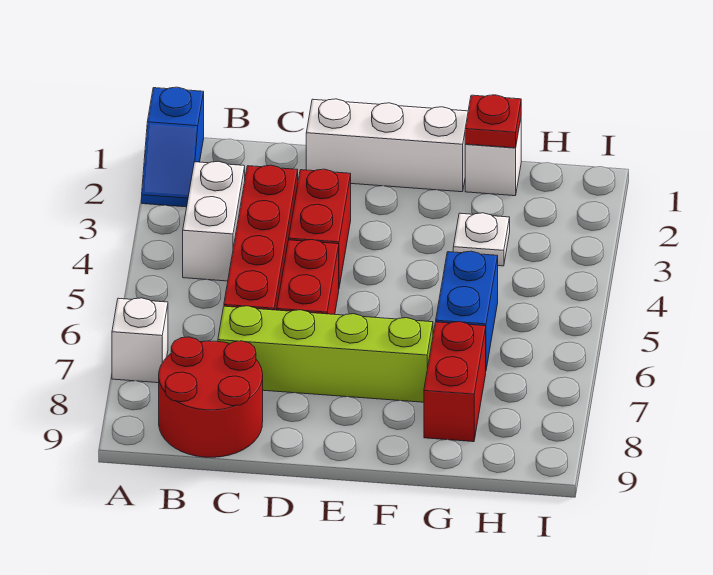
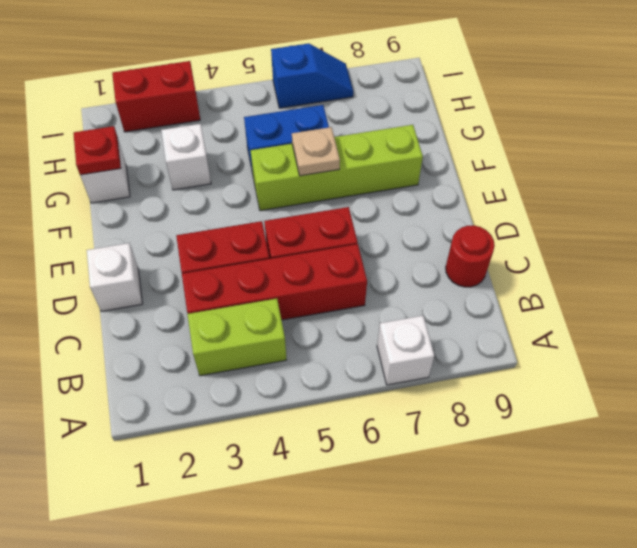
blue slope A1:A2 level 1 top 1 -> blue slope I6:I7 level 1 top 6
white brick B3:B4 level 1 -> lime brick B3:B4 level 1
red round brick B8:C9 level 1 -> red round brick C9 level 1
lime brick C7:F7 level 1 -> lime brick F5:F8 level 1
white brick D1:F1 level 1 -> white brick D1 level 1
none -> tan plate F6 level 2
white plate G3 level 1 -> white brick G3 level 1
red brick G7:G8 level 1 -> red brick I2:I3 level 1

